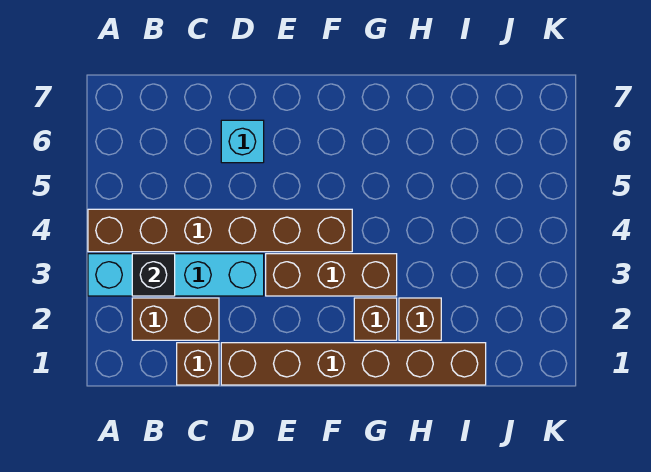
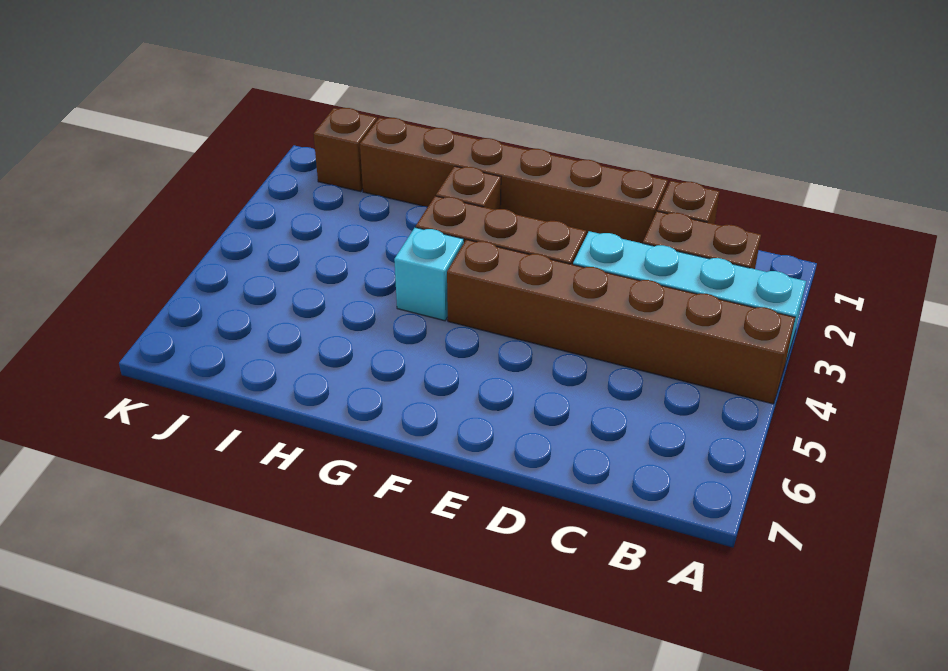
black brick B3 level 2 -> none
cyan brick D6 level 1 -> cyan brick G4 level 1
brown brick H2 level 1 -> brown brick J1 level 1

